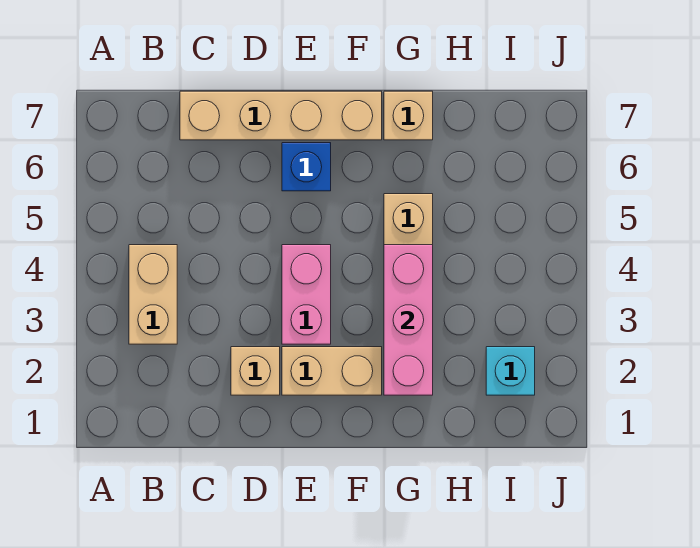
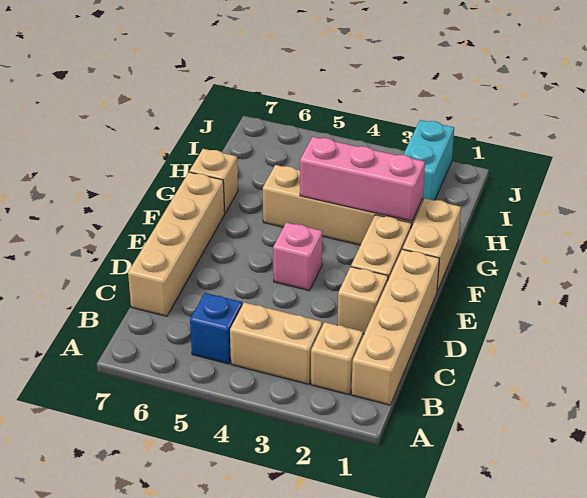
none -> tan brick B1:E1 level 1
none -> tan brick B2 level 1
pink brick E3:E4 level 1 -> pink brick E4 level 1
blue brick E6 level 1 -> blue brick B5 level 1
none -> tan brick F1:G1 level 1
cyan brick I2 level 1 -> cyan brick I2:J2 level 1

